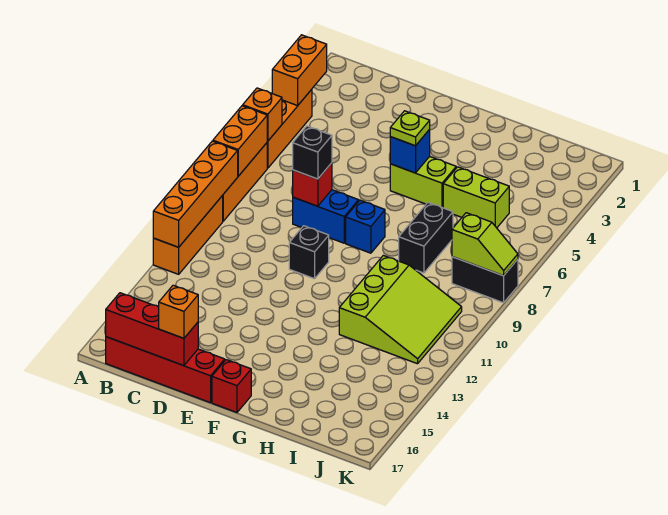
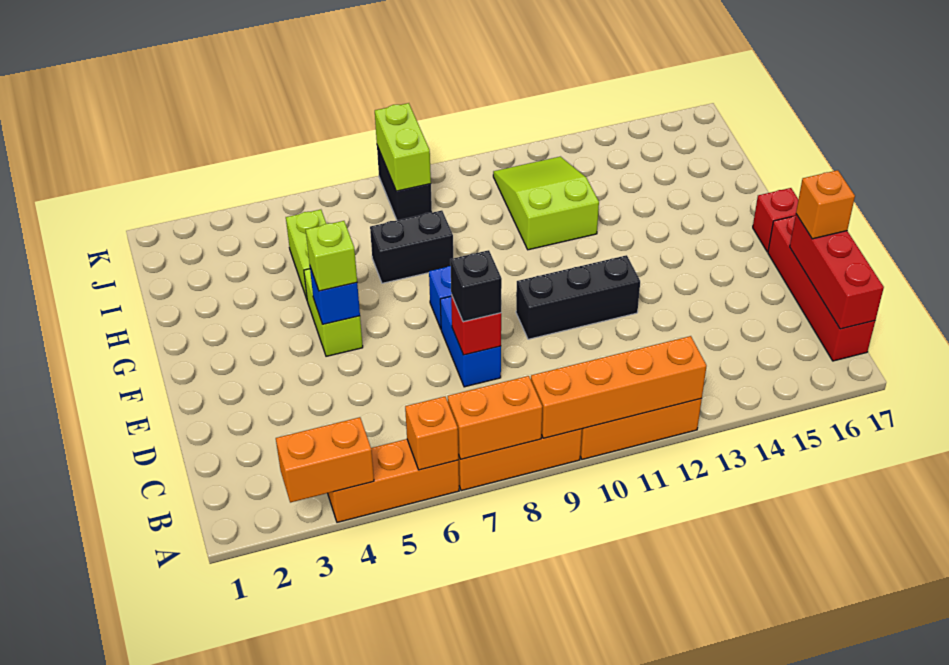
black brick E10 level 1 -> black brick E10:E12 level 1
lime plate F5 level 3 -> lime brick F5 level 3
lime slope H10:J12 level 1 top H -> lime slope H11:J12 level 1 top H
lime slope J8:K8 level 2 top J -> lime brick J8:K8 level 2

